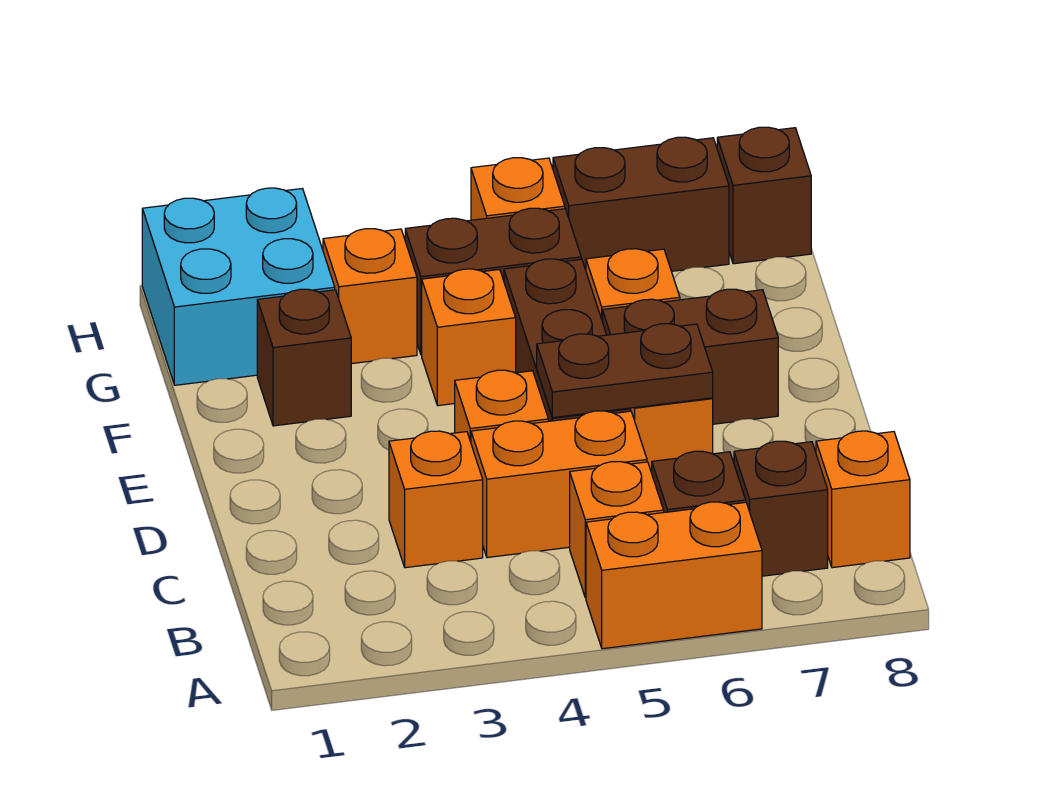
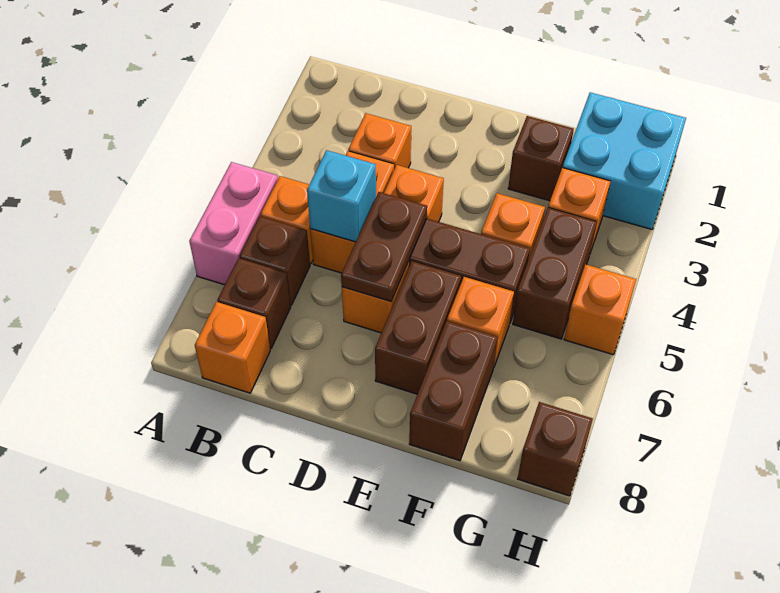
orange brick A5:A6 level 1 -> pink brick A5:A6 level 1
none -> cyan brick C5 level 2
brown brick H6:H7 level 1 -> brown brick F7:F8 level 1

